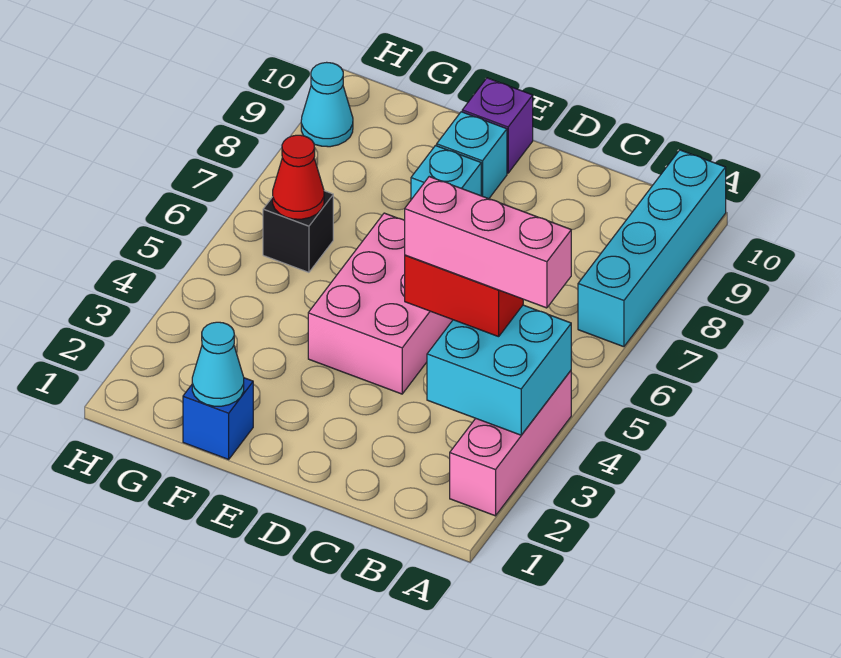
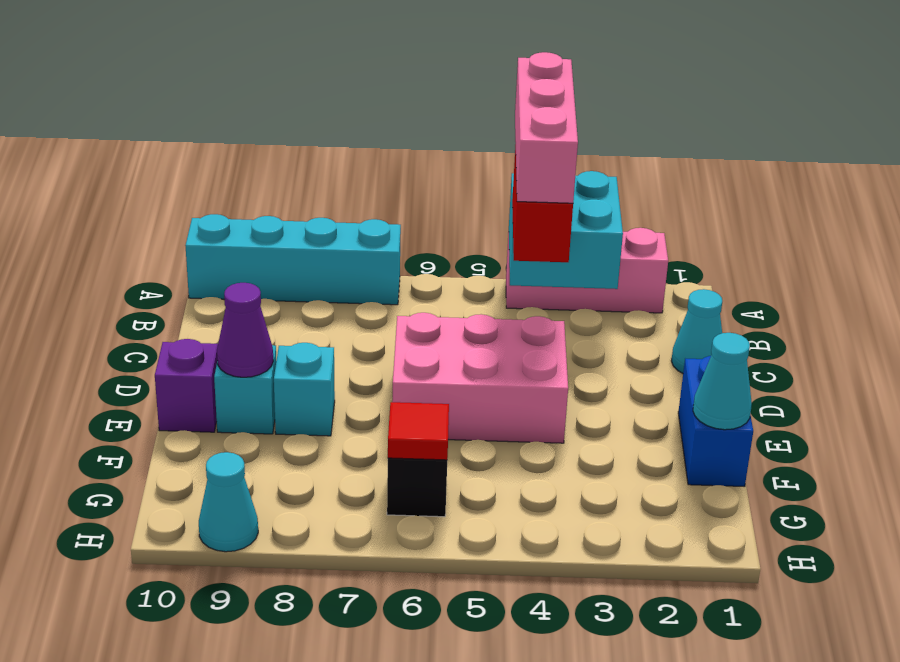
none -> cyan cone C1 level 1
none -> purple cone E9 level 2
blue brick F1 level 1 -> blue brick E1:F1 level 1
red cone G6 level 2 -> red tile G6 level 2

